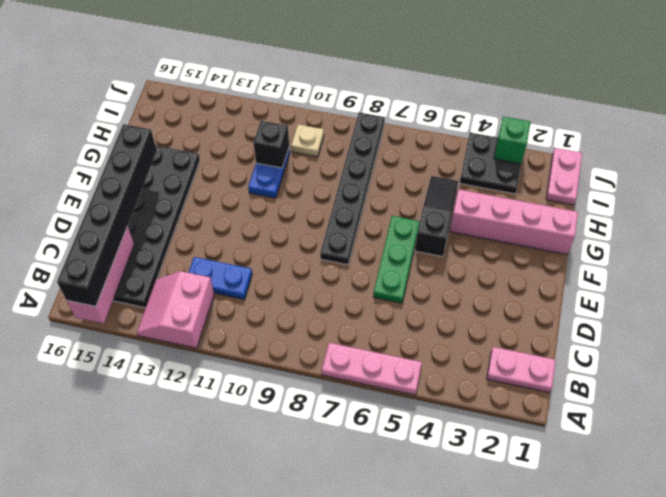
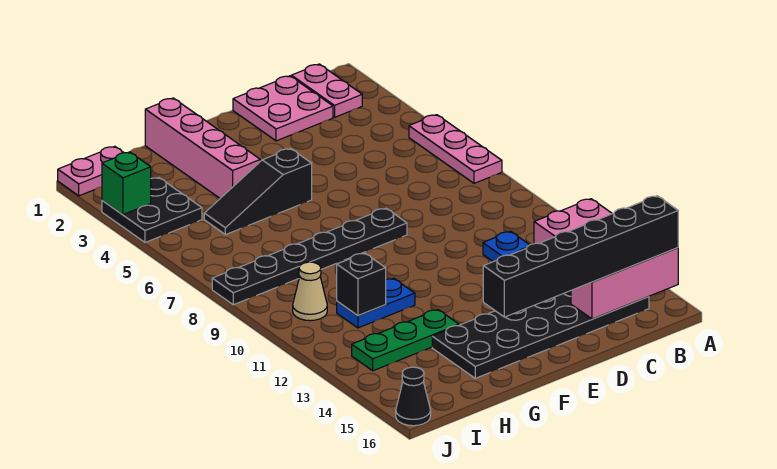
none -> pink plate C1:D2 level 1
green plate D6:F6 level 1 -> green plate G13:I13 level 1
tan plate I10 level 1 -> tan cone I10 level 1
none -> black cone J16 level 1

